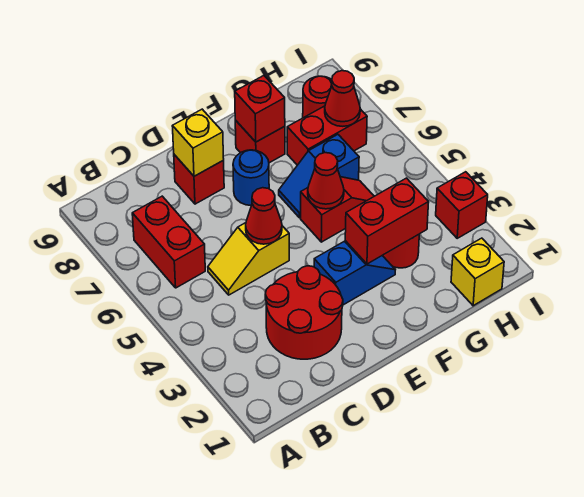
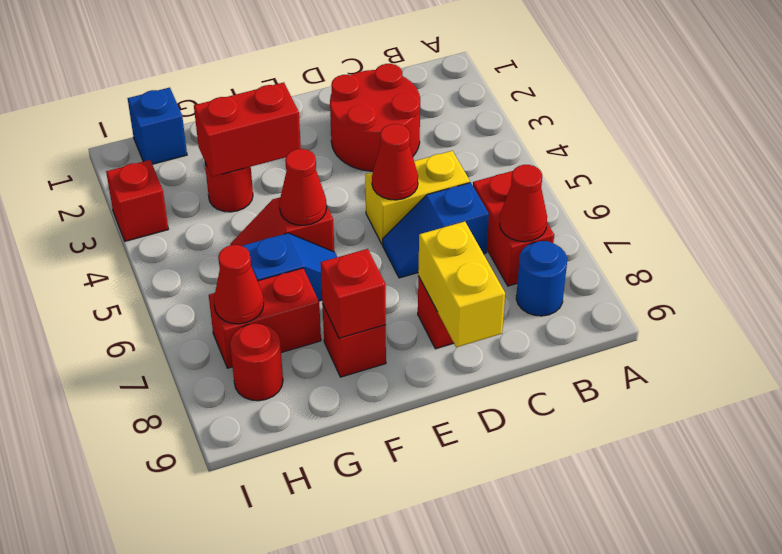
none -> red cone B7 level 2
yellow slope C5:D5 level 1 top D -> yellow brick C5:D5 level 1
yellow brick D8 level 2 -> yellow brick D8:D9 level 2
blue slope E3:F3 level 1 top E -> blue slope C6:D6 level 1 top C
blue round brick E7 level 1 -> blue round brick B8 level 1
yellow brick H1 level 1 -> blue brick H1 level 1

